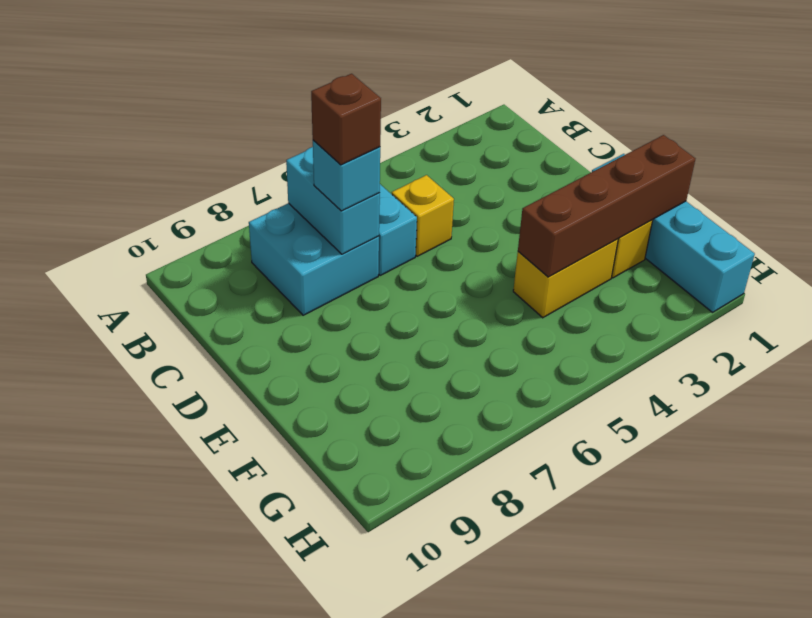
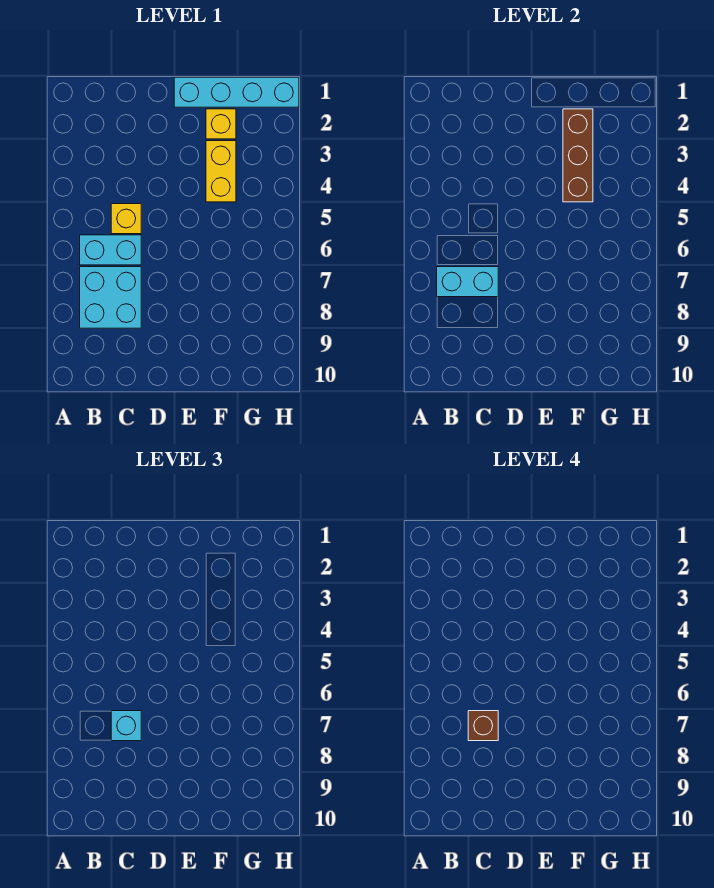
brown brick F1:F4 level 2 -> brown brick F2:F4 level 2

